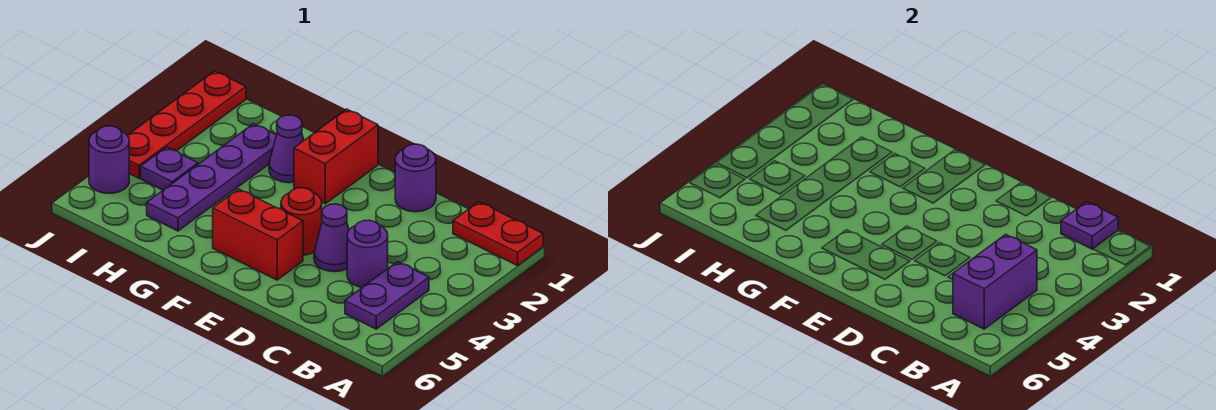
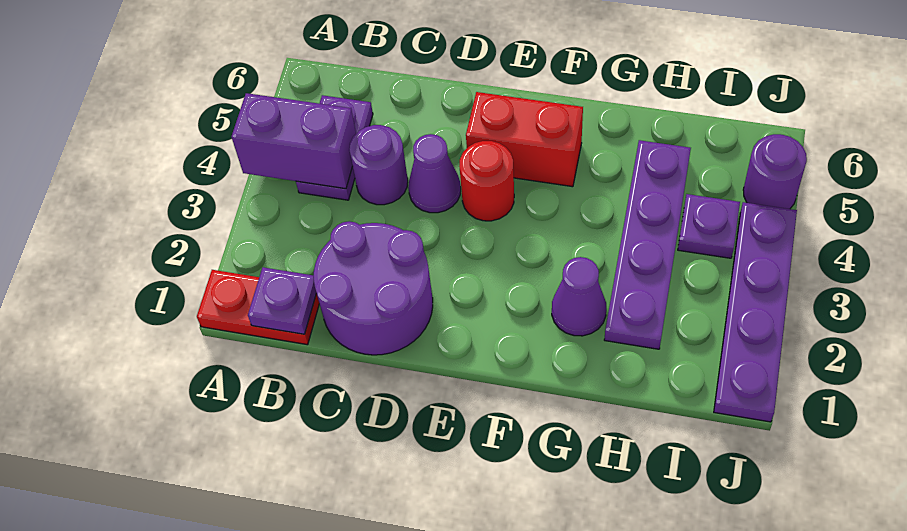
purple brick B4:B5 level 2 -> purple brick A4:B4 level 2
purple round brick D1 level 1 -> purple round brick C1:D2 level 1
red brick F1:F2 level 1 -> none
red plate J1:J4 level 1 -> purple plate J1:J4 level 1

